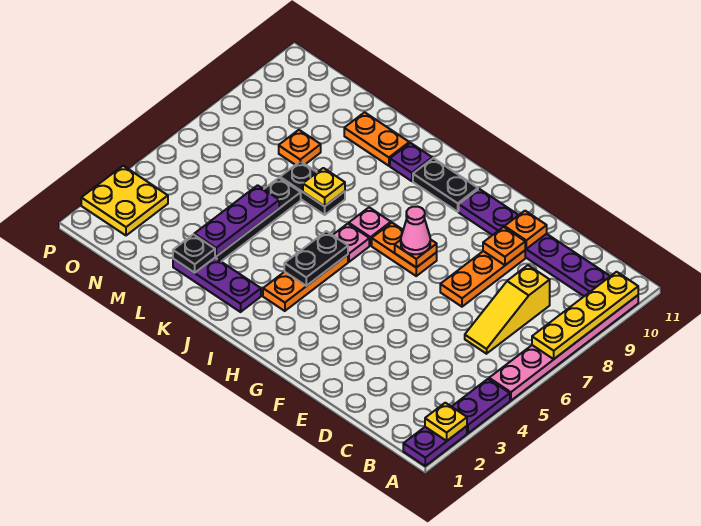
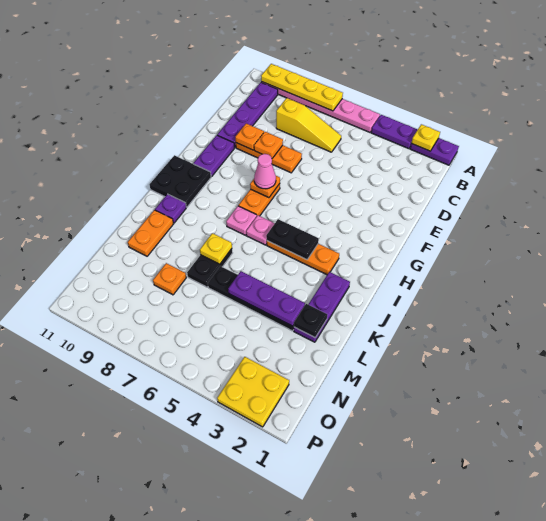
orange plate E10 level 2 -> orange plate E8 level 2
black plate H10:I10 level 1 -> black plate H10:I11 level 1

